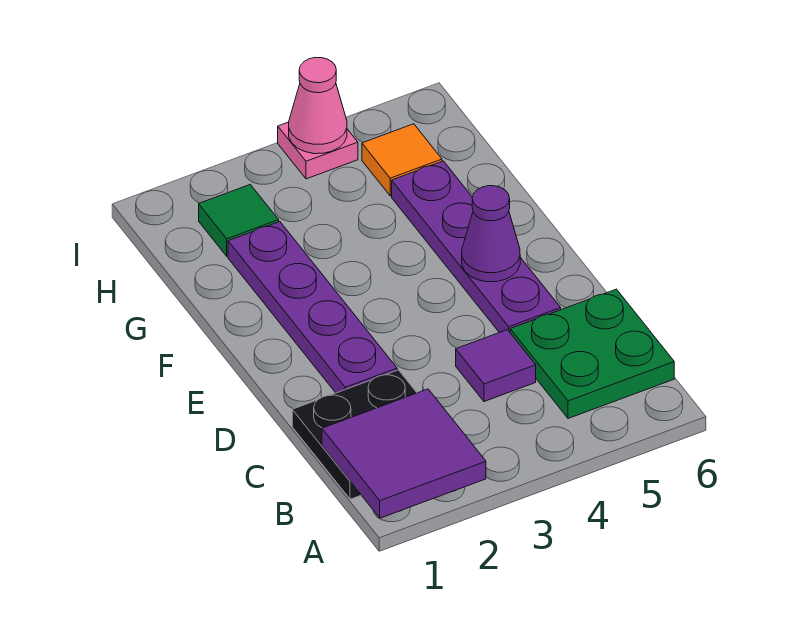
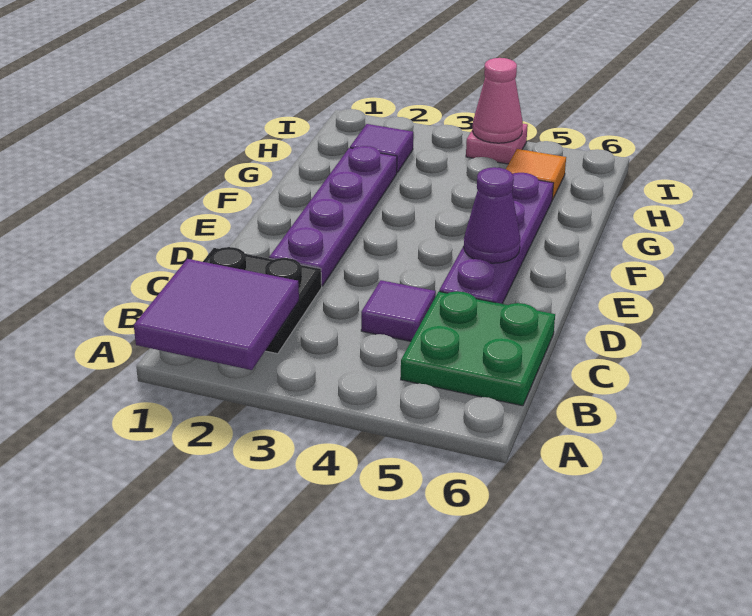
green tile H2 level 1 -> purple tile H2 level 1

